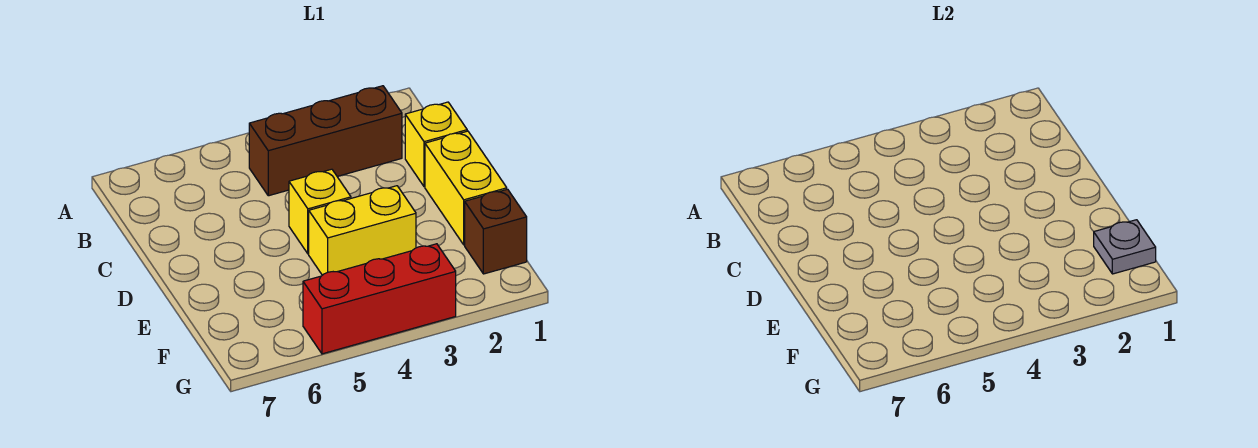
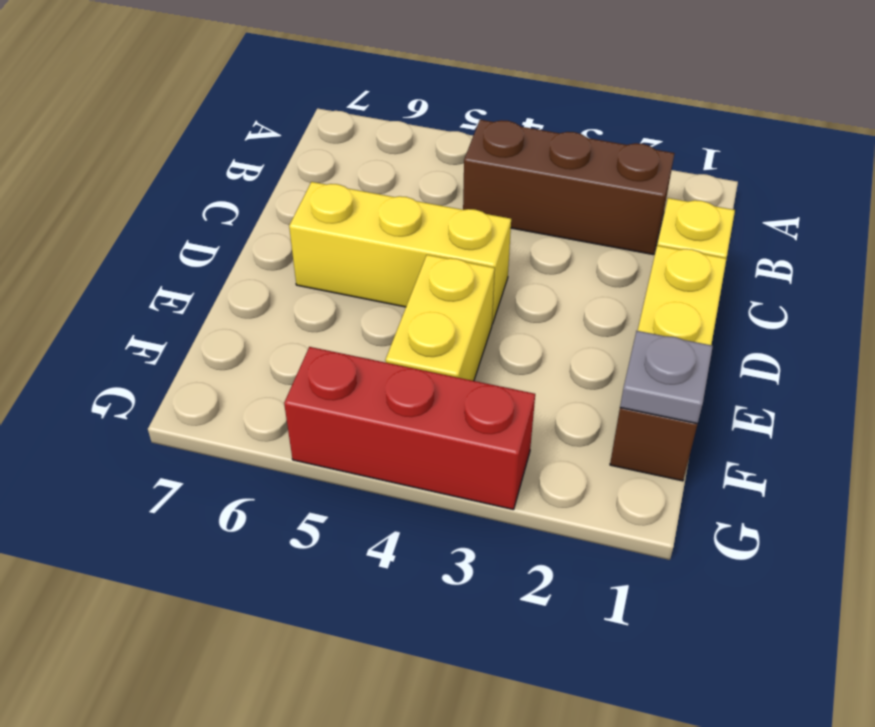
yellow brick D4 level 1 -> yellow brick D4:D6 level 1
yellow brick E3:E4 level 1 -> yellow brick E4:F4 level 1

